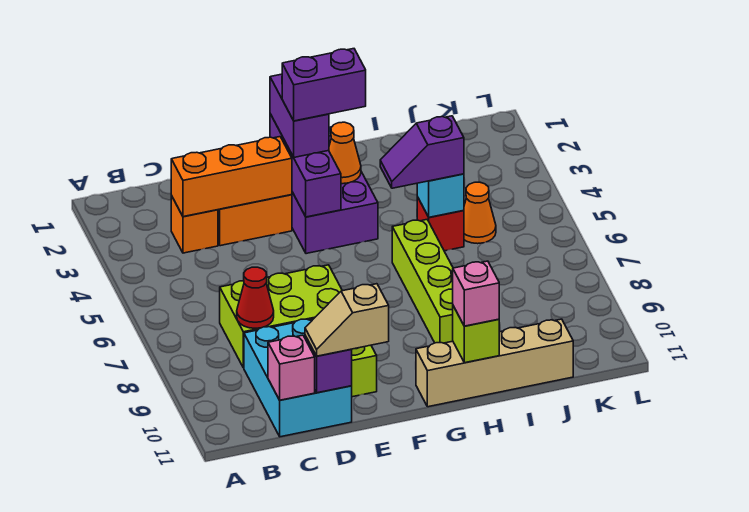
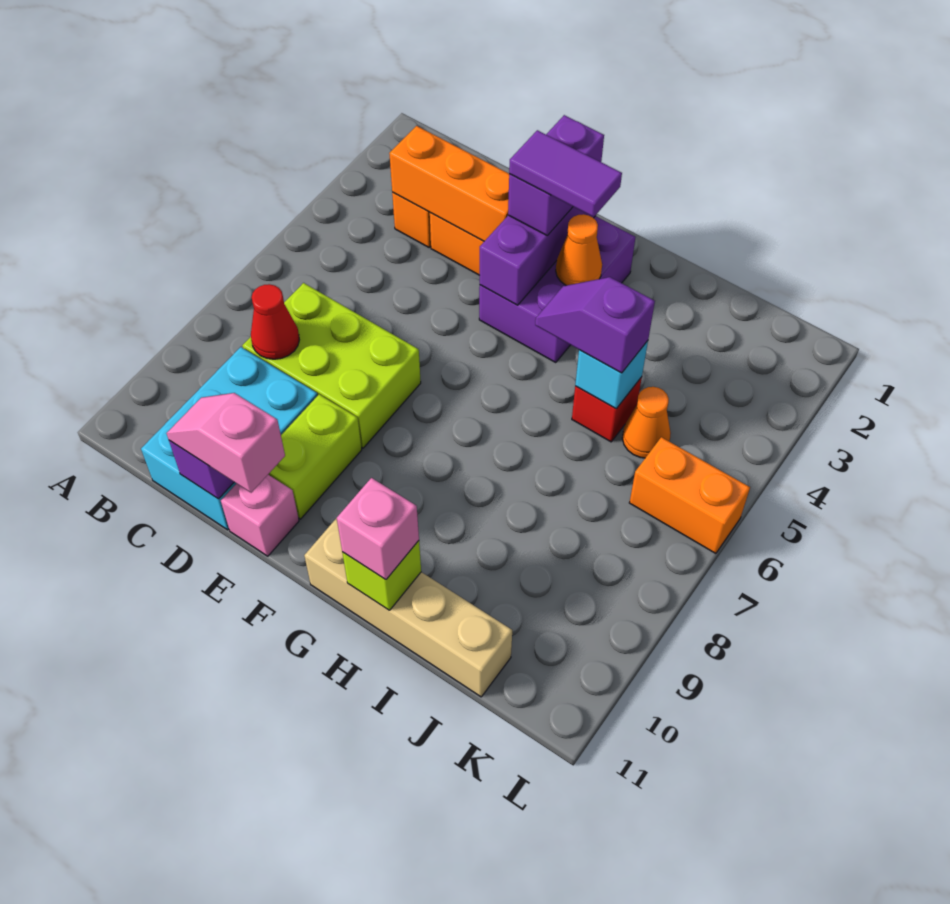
pink brick C11 level 2 -> pink brick E11 level 1
tan slope D11:E11 level 3 top E -> pink slope D11:E11 level 3 top E
purple brick F3:G3 level 4 -> purple tile F3:G3 level 4
lime brick H6:H9 level 1 -> none
none -> orange brick K6:L6 level 1

